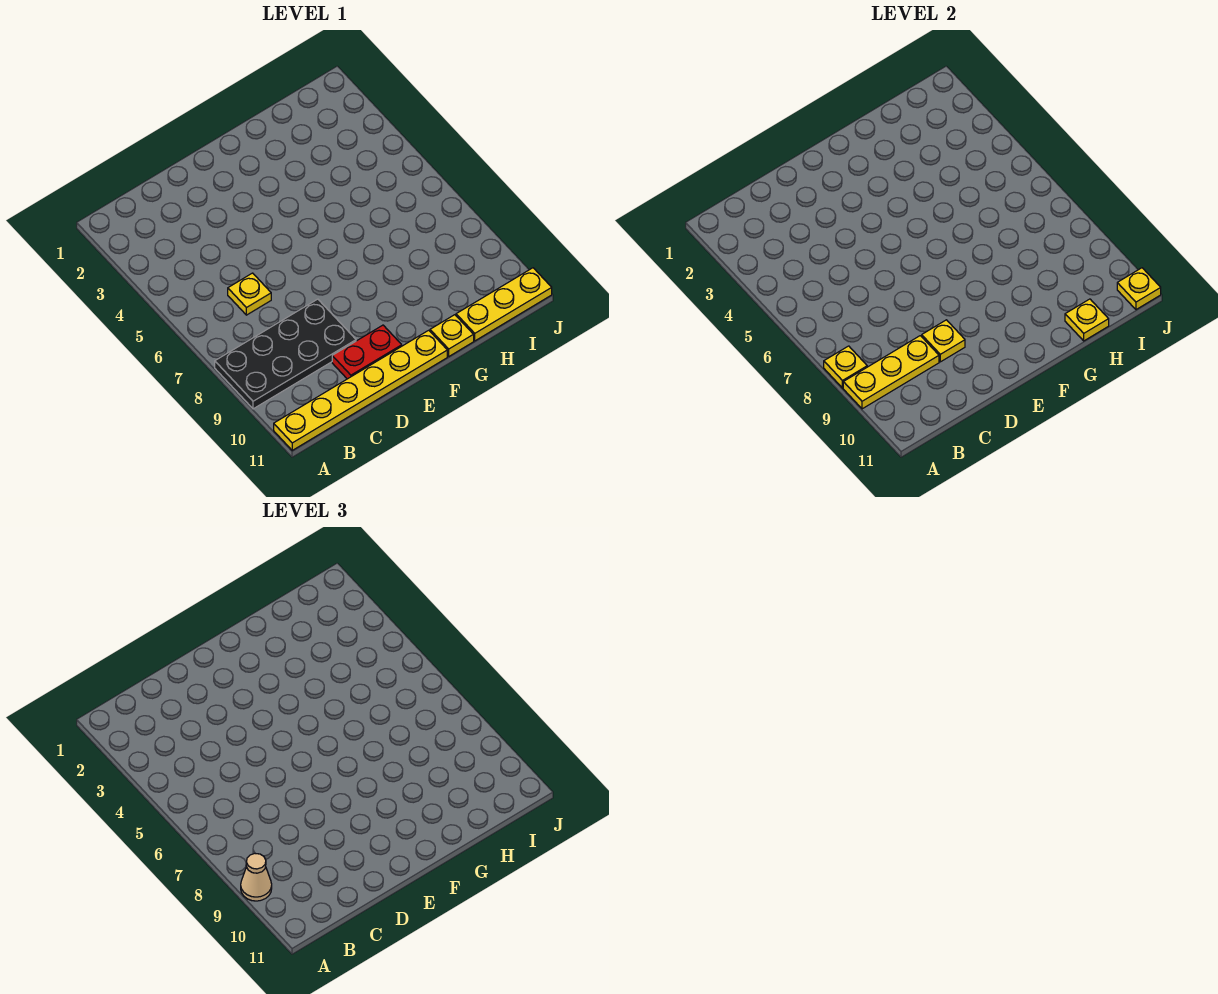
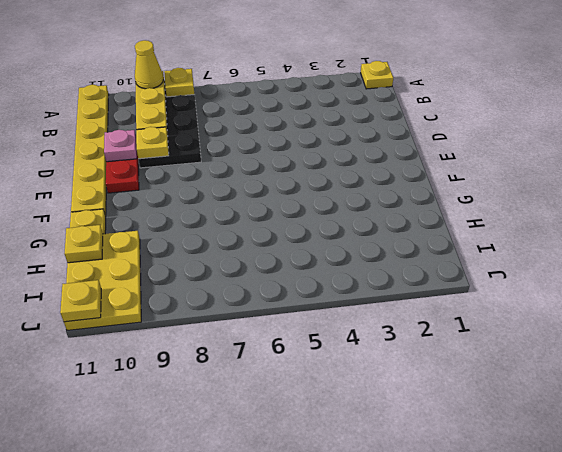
tan cone A9 level 3 -> yellow cone A9 level 3
yellow plate C6 level 1 -> yellow plate A1 level 1
none -> pink plate D10 level 2
yellow plate H11:J11 level 1 -> yellow plate H10:J11 level 1

